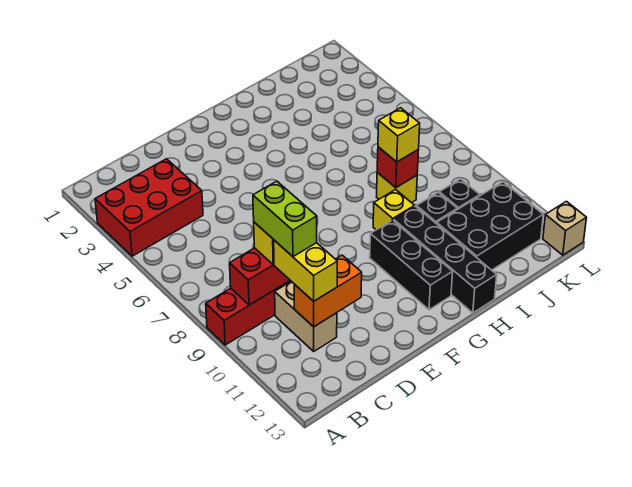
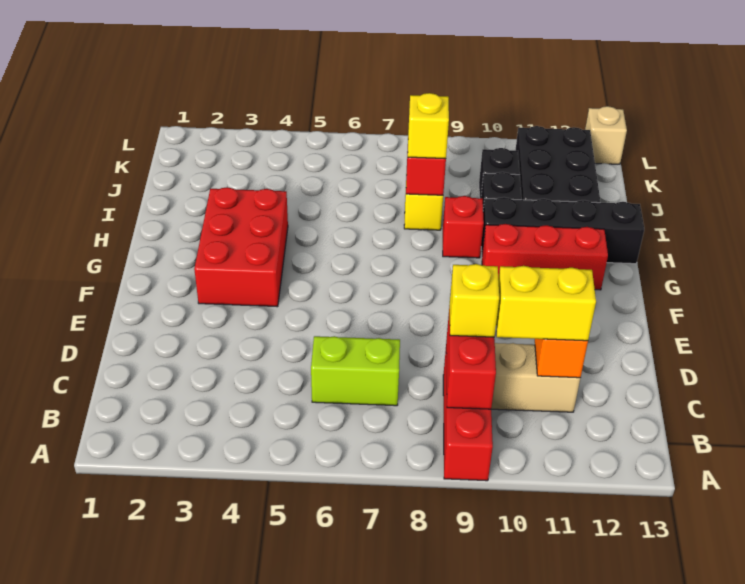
red brick A3:C4 level 1 -> red brick F3:H4 level 1
lime brick C9:C10 level 4 -> lime brick C6:C7 level 1
black brick G10:G12 level 1 -> red brick G10:G12 level 1
yellow brick H9 level 1 -> red brick H9 level 1

